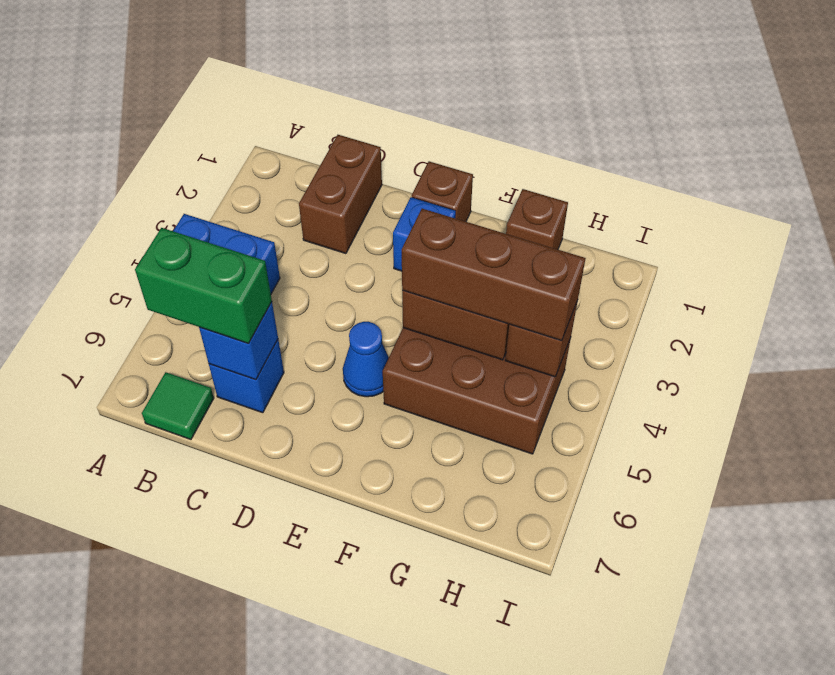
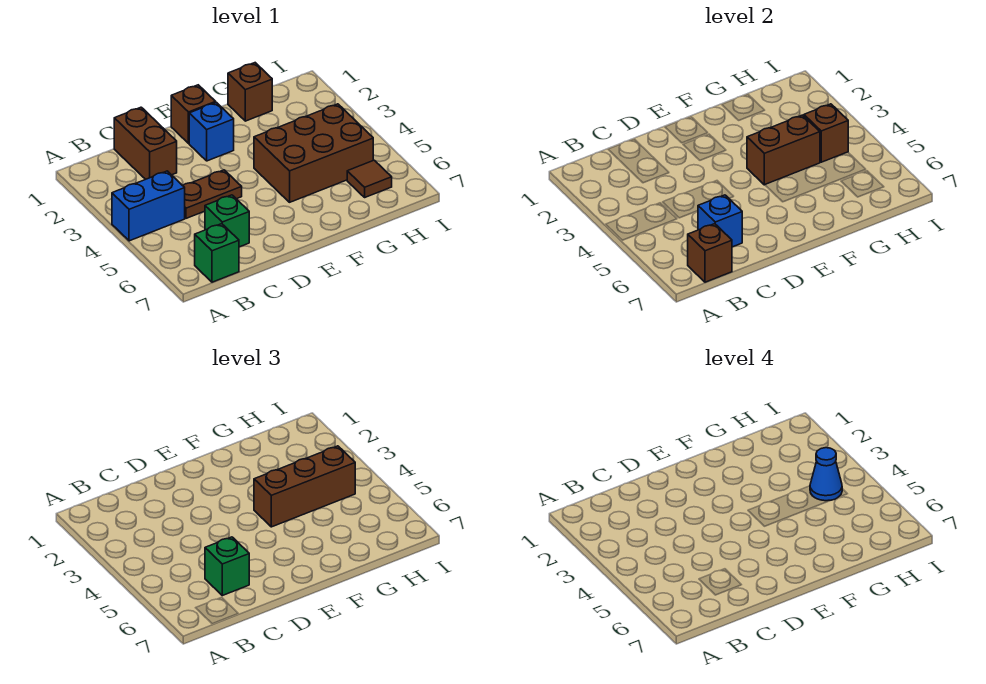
green brick B6:C6 level 3 -> green brick C6 level 3
green tile B7 level 1 -> green brick B7 level 1
none -> brown brick B7 level 2
none -> brown plate C4:D4 level 1
blue brick C6 level 1 -> green brick C6 level 1
blue cone E5 level 1 -> blue cone H4 level 4
none -> brown tile H6 level 1

